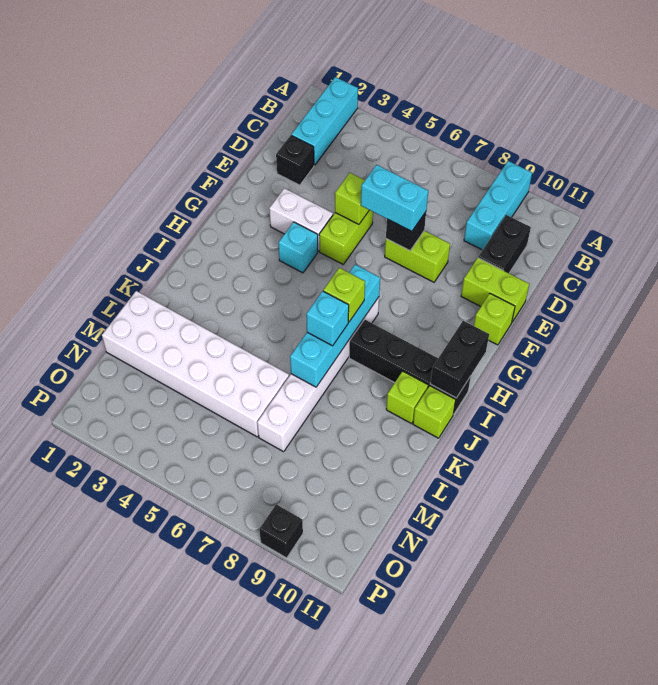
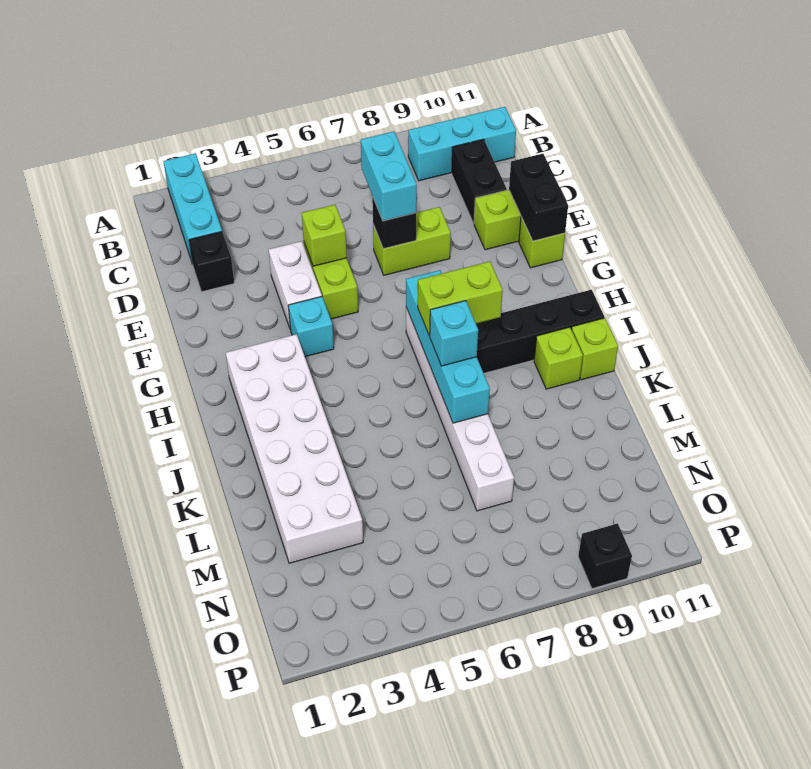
cyan brick A9:C9 level 1 -> cyan brick B9:B11 level 1
cyan brick E6:E7 level 3 -> cyan brick D7:E7 level 3
white brick F3:F4 level 1 -> white brick E4:F4 level 1
black brick H11:I11 level 2 -> black brick E11:F11 level 2
lime brick I7 level 3 -> lime brick I7:I8 level 3
white brick L1:M6 level 1 -> white brick H2:M3 level 1

